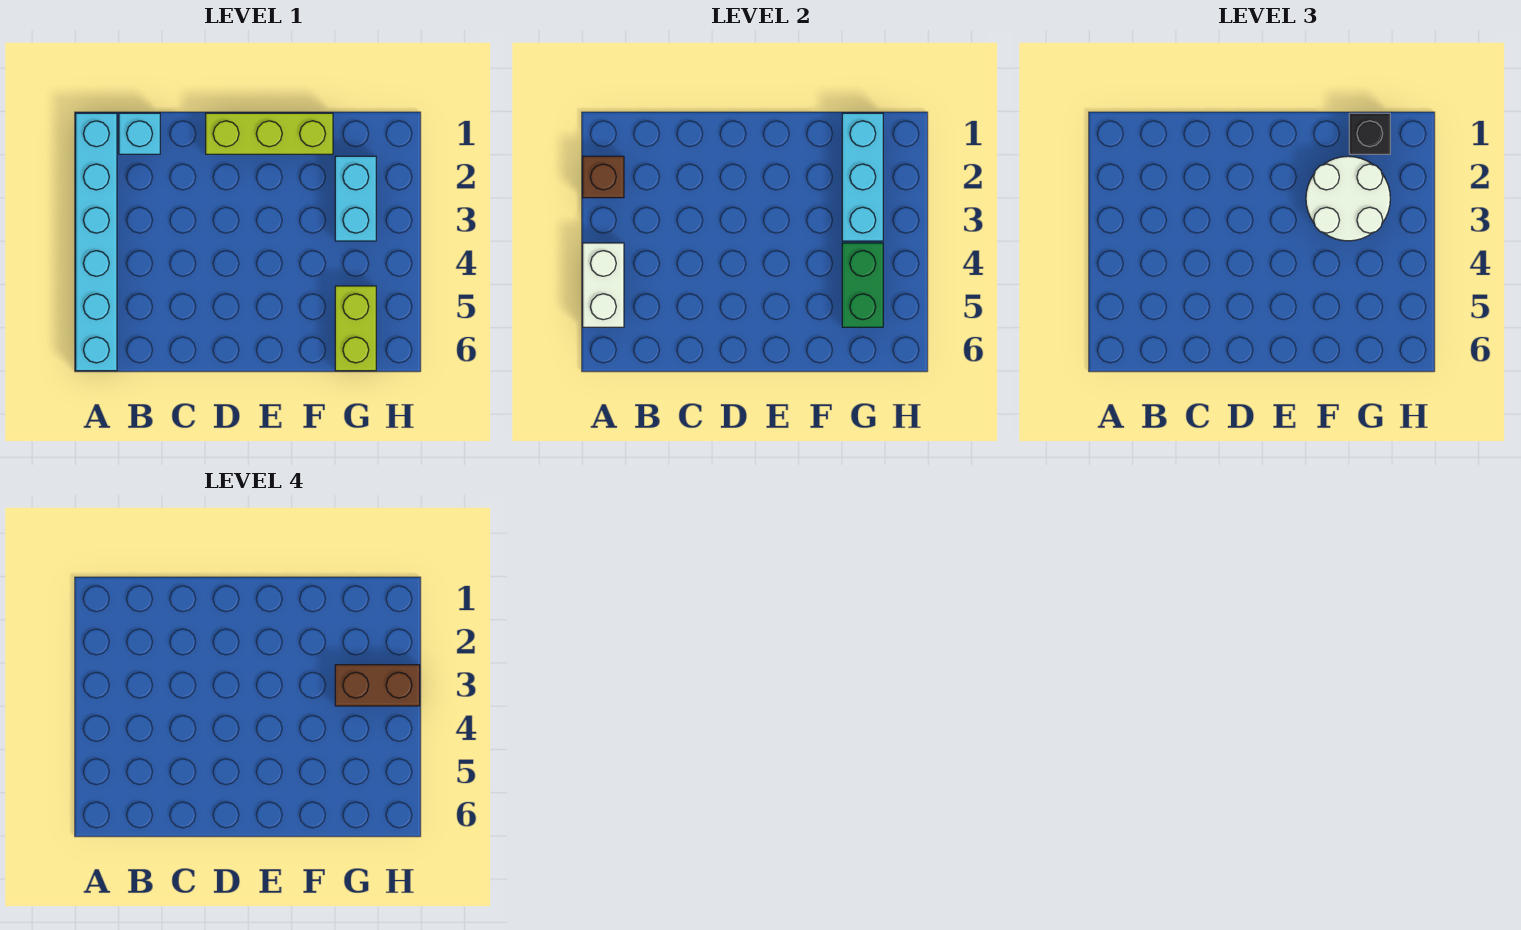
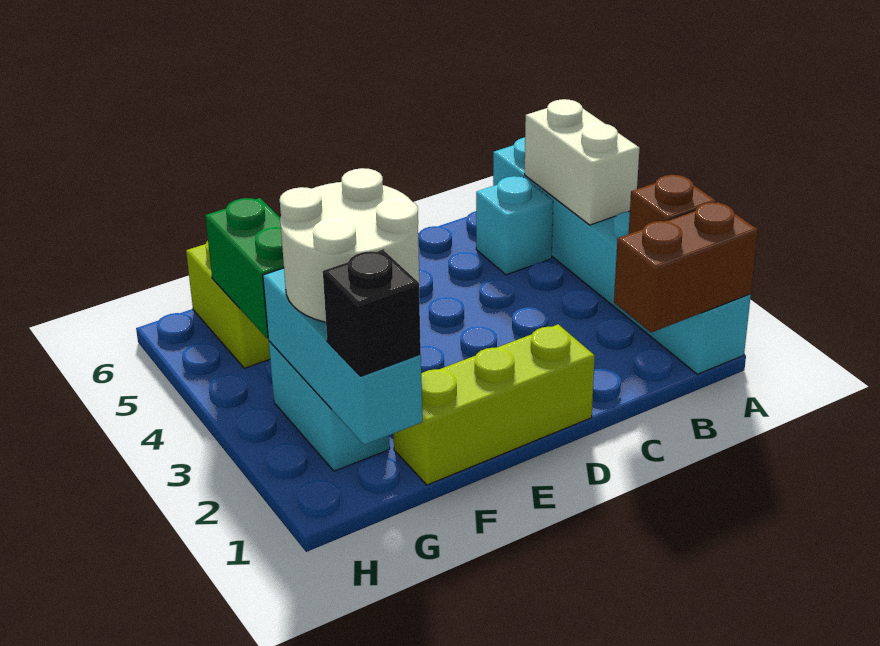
cyan brick B1 level 1 -> cyan brick B5 level 1
brown brick G3:H3 level 4 -> brown brick A1:B1 level 2

